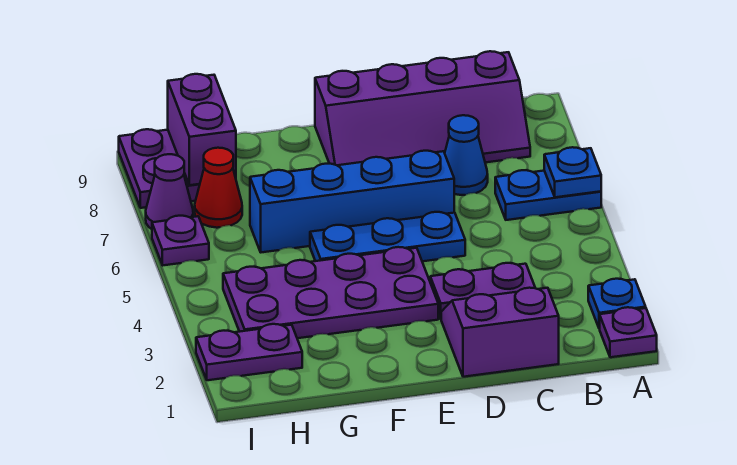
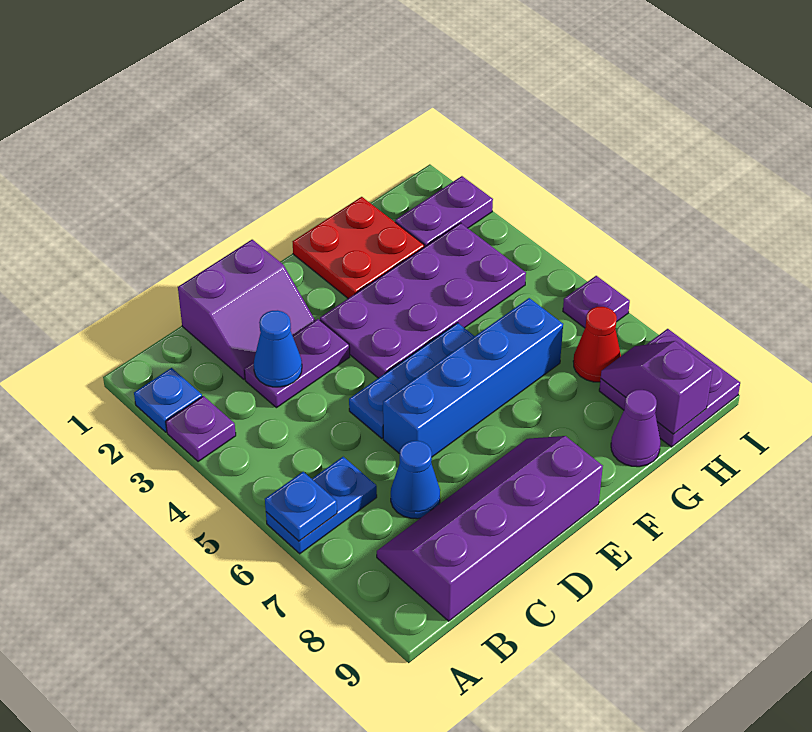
purple plate A1 level 1 -> purple plate A3 level 1
none -> blue cone C3 level 2
none -> red plate F1:G2 level 1
purple brick H8:H9 level 2 -> purple slope H8:H9 level 2 top 9
purple cone I7 level 1 -> purple cone G9 level 1

